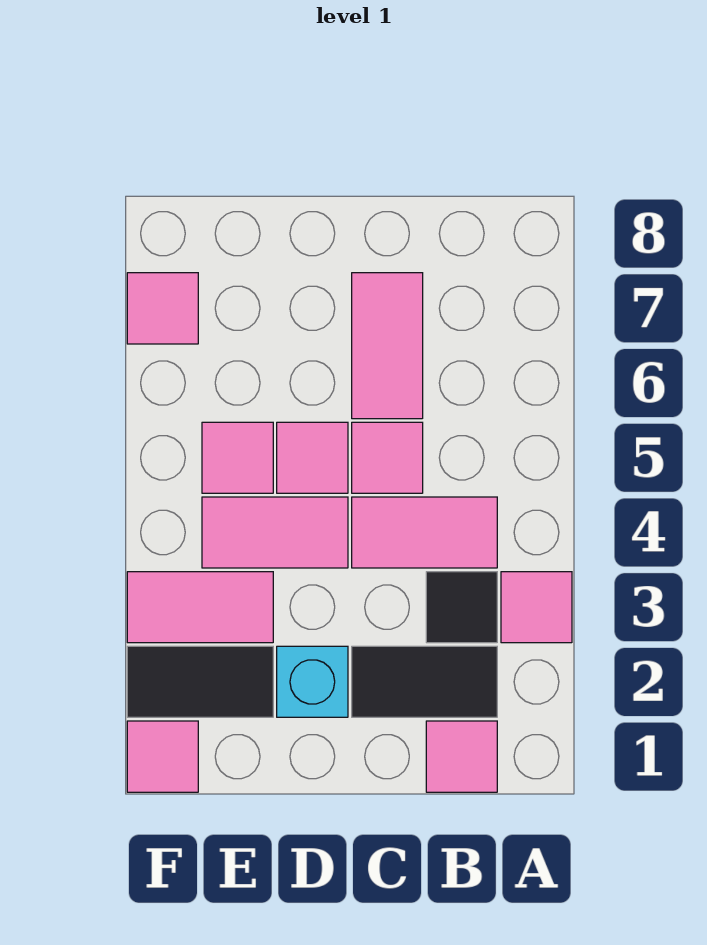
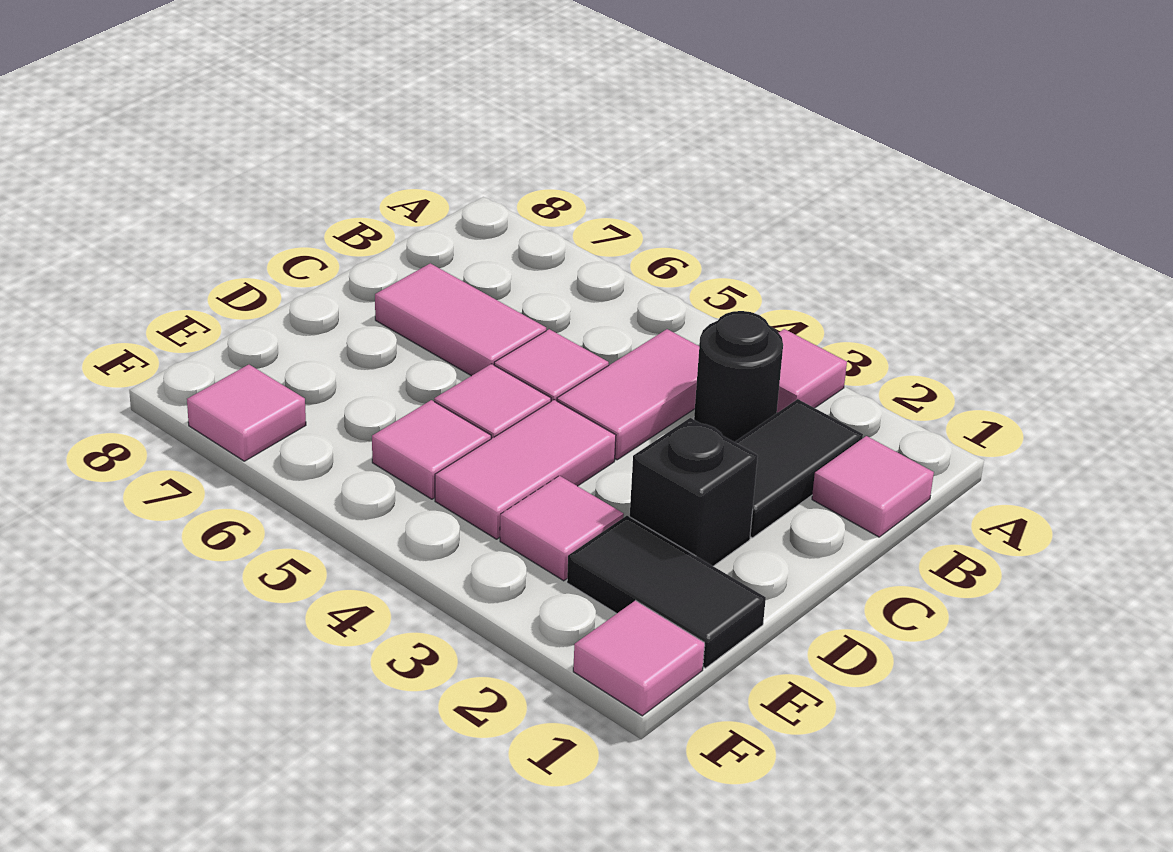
black tile B3 level 1 -> black round brick B3 level 1
cyan brick D2 level 1 -> black brick D2 level 1
black tile E2:F2 level 1 -> black tile E1:E2 level 1
pink tile E3:F3 level 1 -> pink tile E3 level 1

